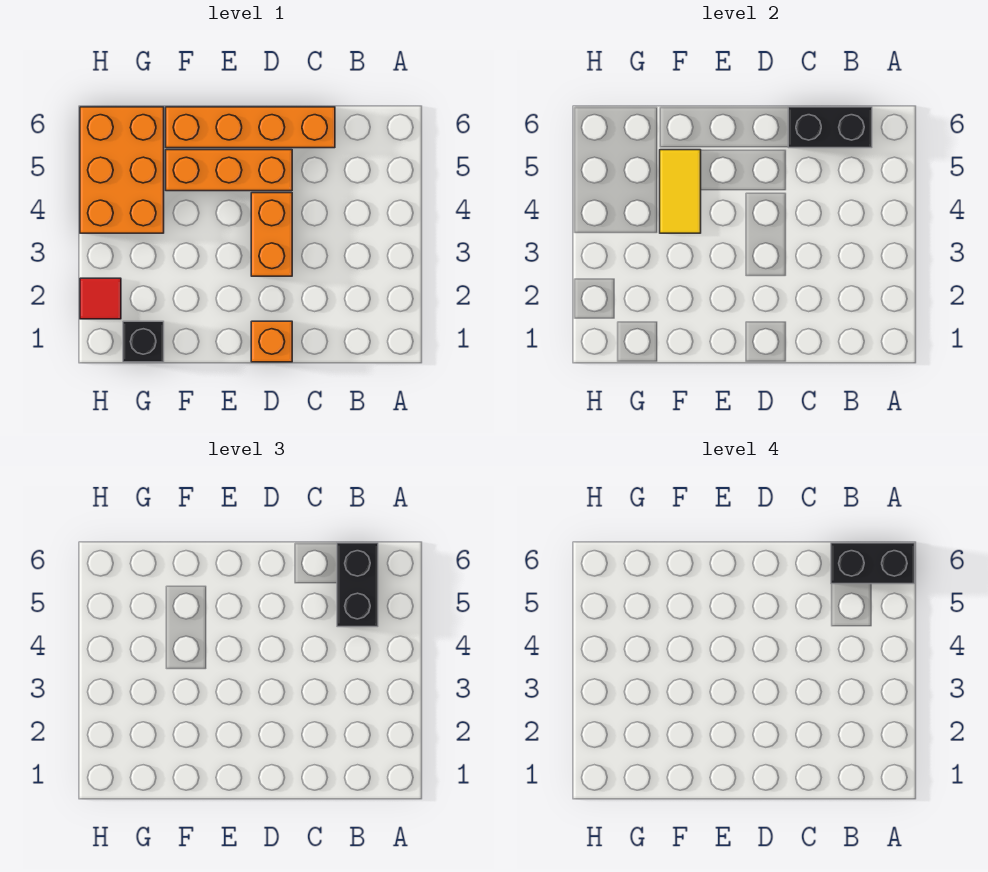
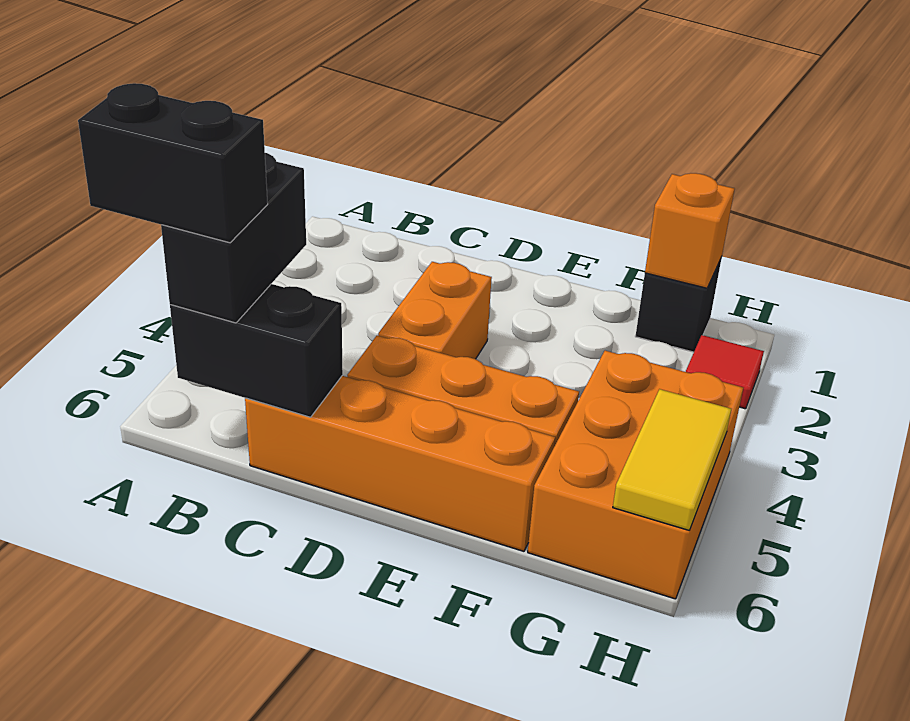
orange brick D1 level 1 -> orange brick G1 level 2
yellow tile F4:F5 level 2 -> yellow tile H5:H6 level 2

